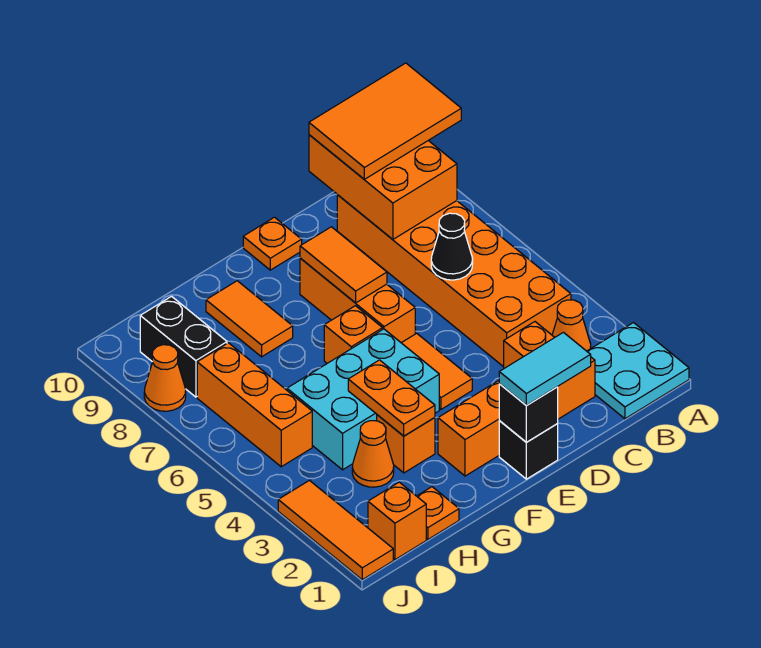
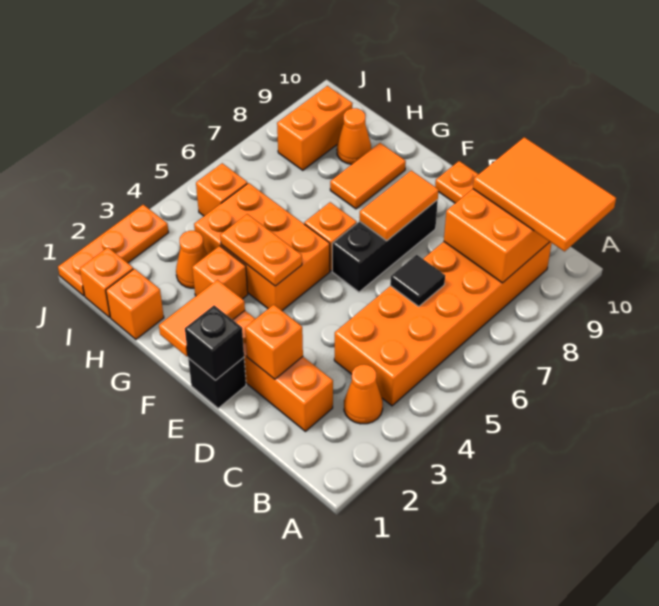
cyan plate A1:B2 level 1 -> none
black cone C6 level 2 -> black tile C6 level 2
cyan tile D1:E1 level 3 -> none
orange tile E4:E5 level 1 -> orange tile F1:F2 level 2
orange brick E6:E8 level 1 -> black brick E6:E8 level 1
cyan brick F4:H5 level 1 -> orange brick F4:H5 level 1
orange plate G3:G4 level 2 -> orange plate F4:G4 level 2
orange plate H1 level 1 -> orange brick H1 level 1
orange brick I5:I7 level 1 -> orange brick I5 level 1
black brick I8:I9 level 1 -> orange brick I8:I9 level 1
orange tile J1:J3 level 1 -> orange plate J1:J3 level 1
orange cone J8 level 1 -> orange cone H9 level 1

